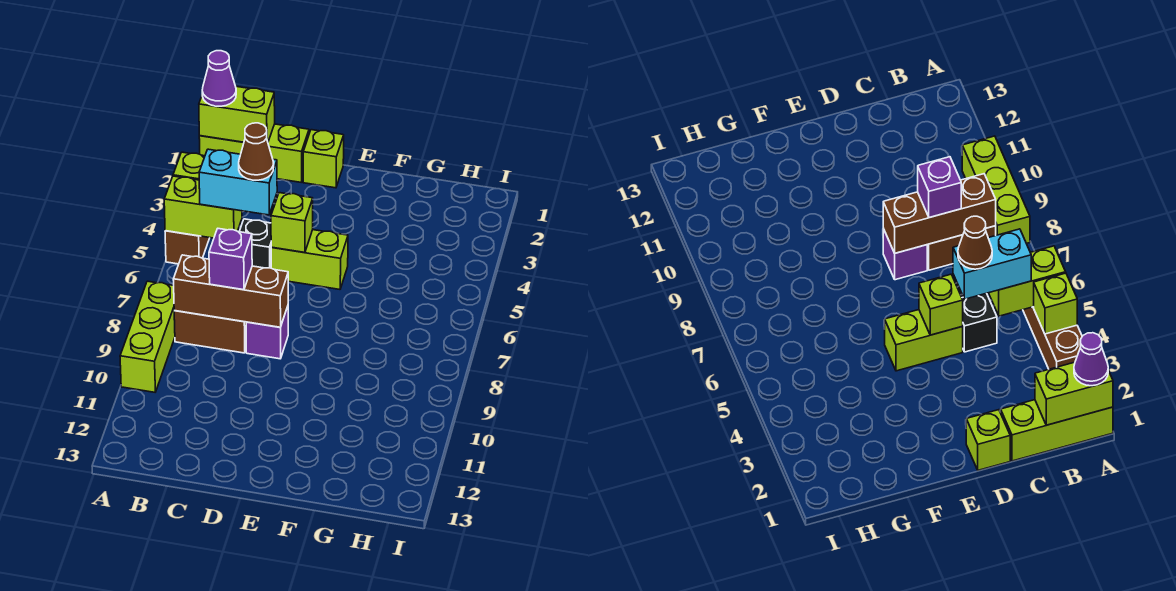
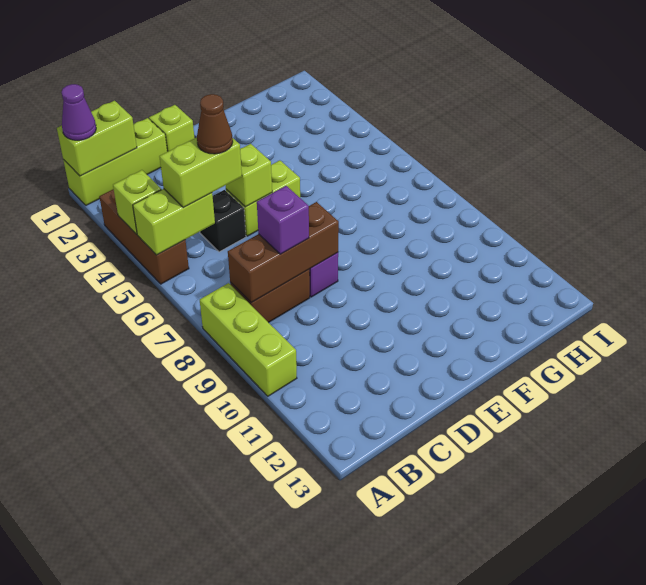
cyan brick B5:C5 level 3 -> lime brick B5:C5 level 3

